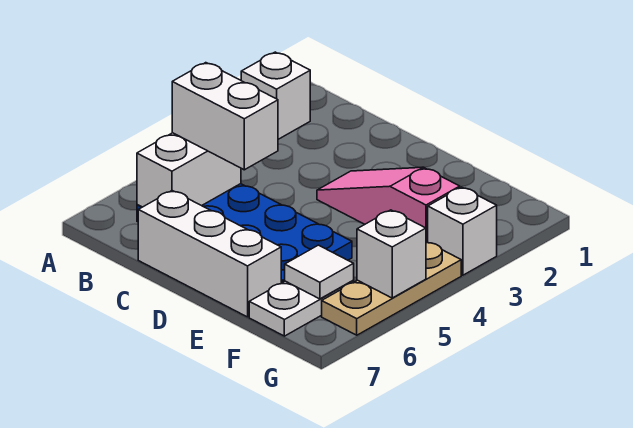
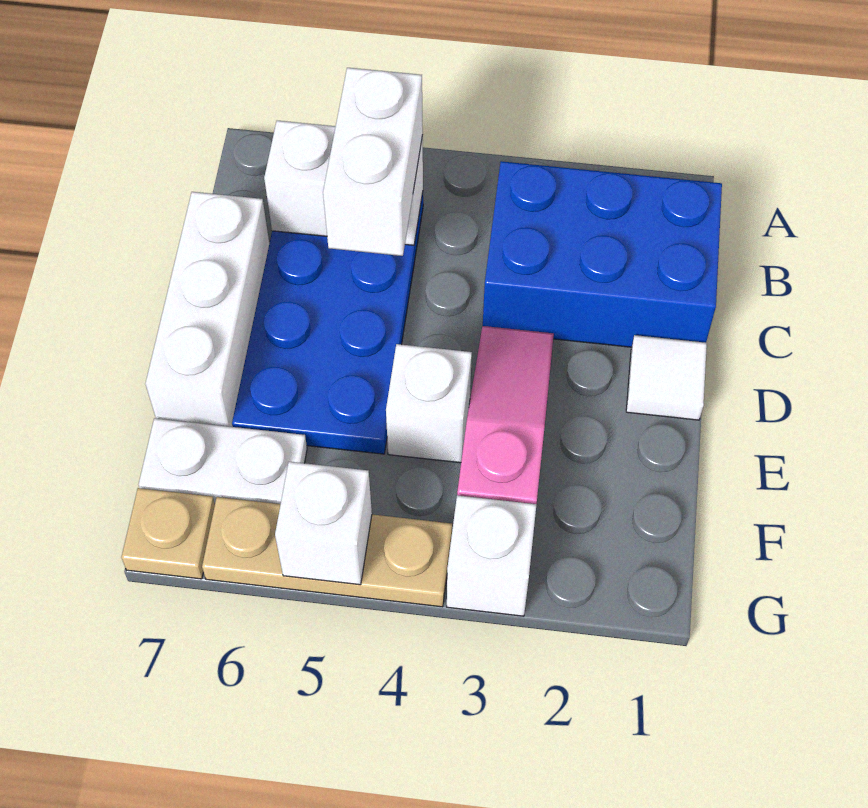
white brick A2 level 1 -> white brick E4 level 1
none -> blue brick B1:C3 level 1
white tile F6 level 2 -> white tile D1 level 1
none -> tan plate G7 level 1

